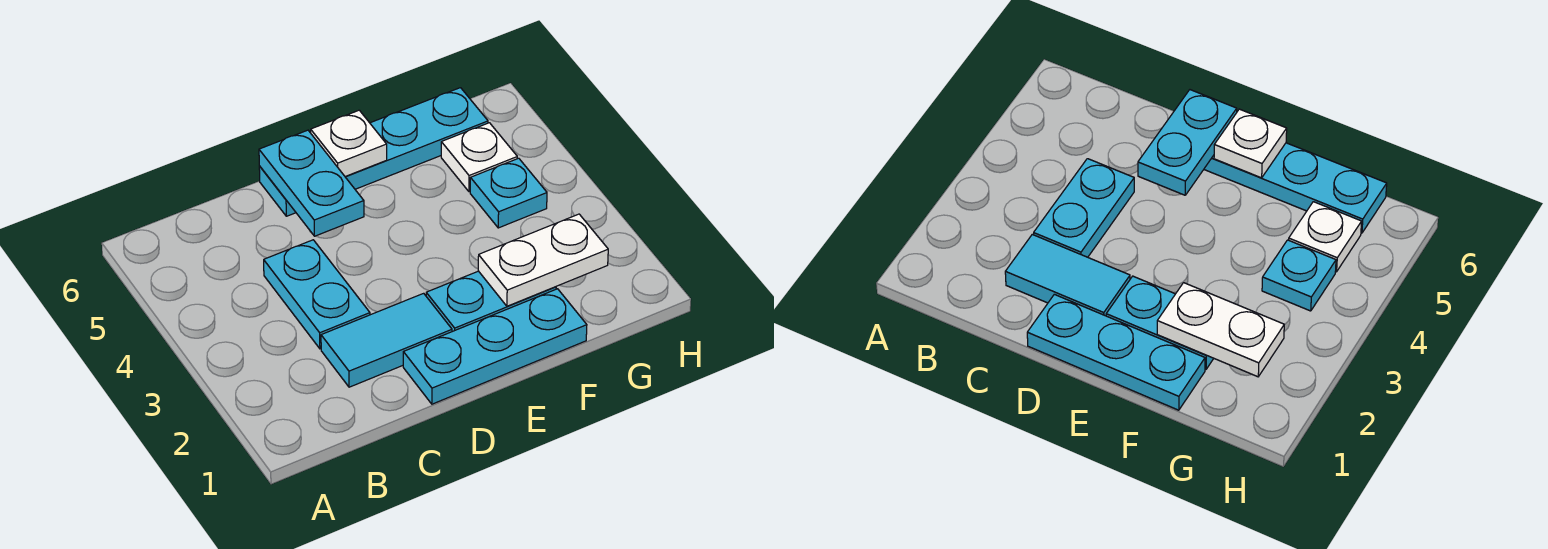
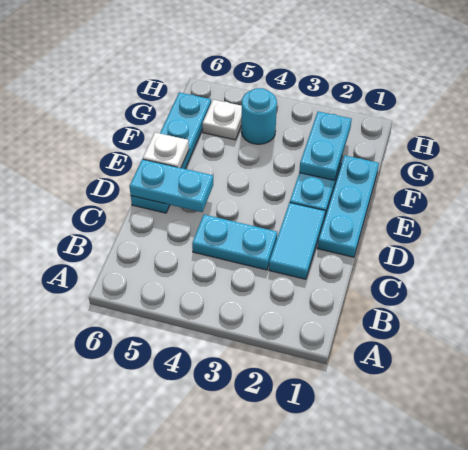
white plate F2:G2 level 2 -> cyan plate F2:G2 level 2
cyan plate G4 level 1 -> cyan round brick G4 level 1

